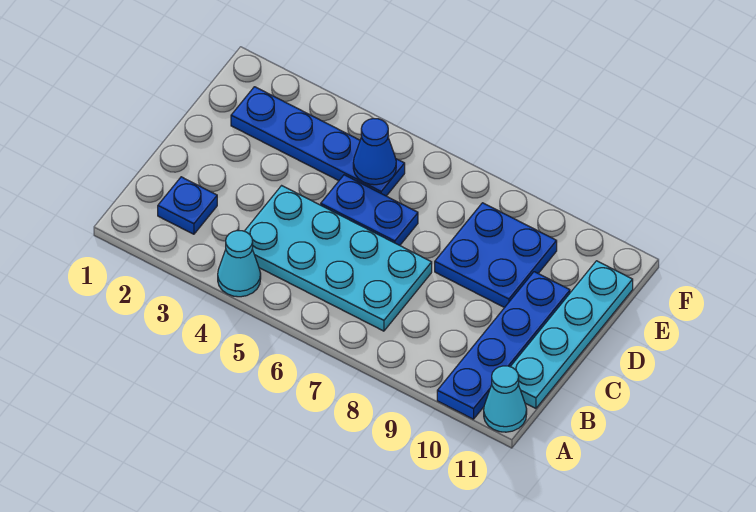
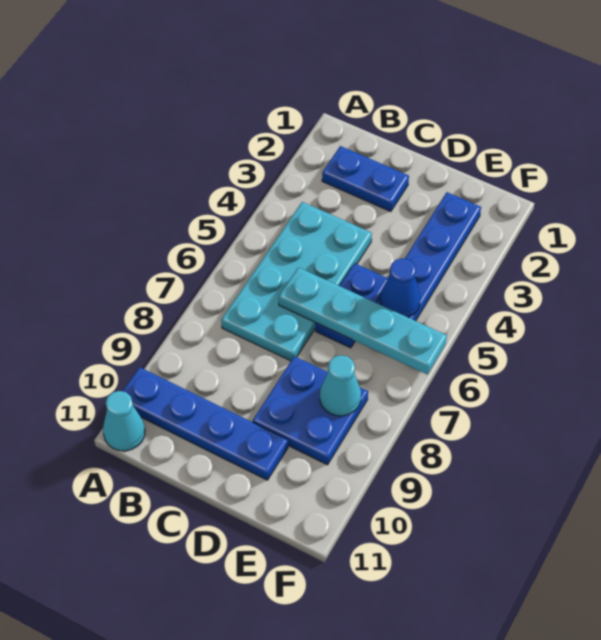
cyan cone A4 level 1 -> cyan cone E8 level 2
blue plate B2 level 1 -> blue plate B2:C2 level 1
cyan plate B11:E11 level 1 -> cyan plate C6:F6 level 2

